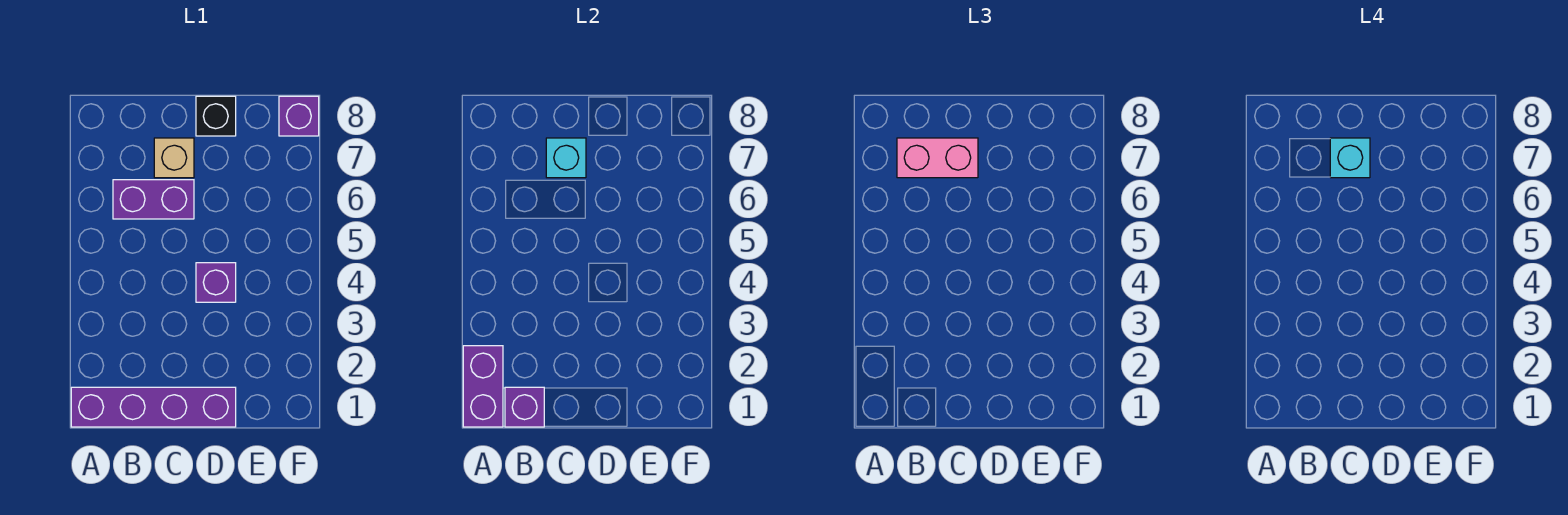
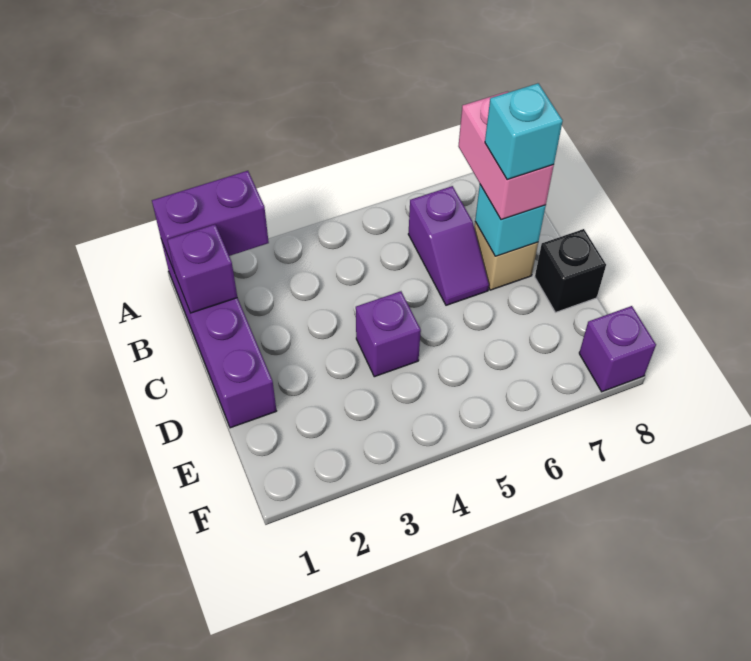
purple brick B6:C6 level 1 -> purple slope B6:C6 level 1 top B

